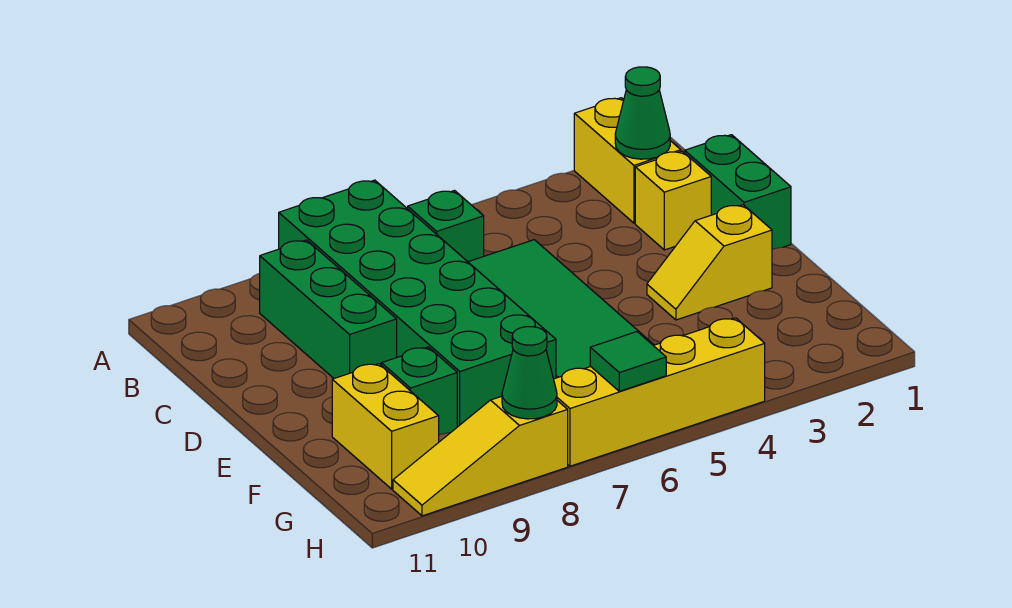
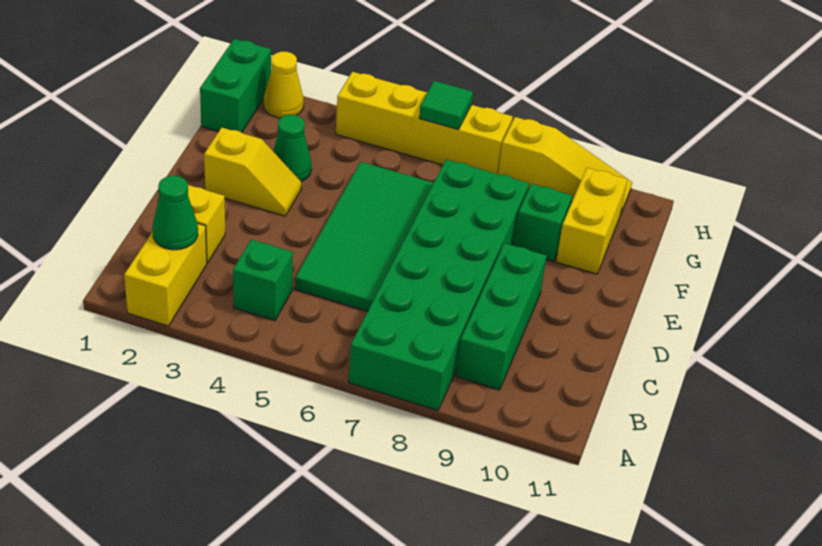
green brick B6 level 1 -> green brick B4 level 1
green brick C1:D1 level 1 -> green brick G1:H1 level 1
none -> yellow cone H2 level 1
green cone H8 level 2 -> green cone F3 level 1

